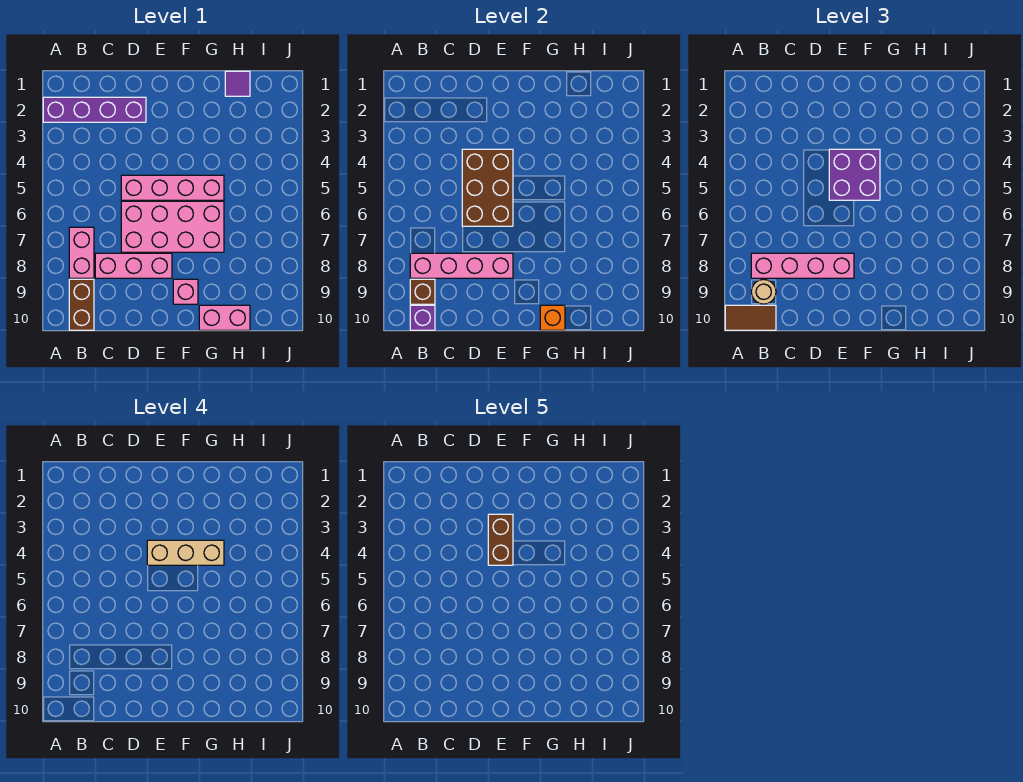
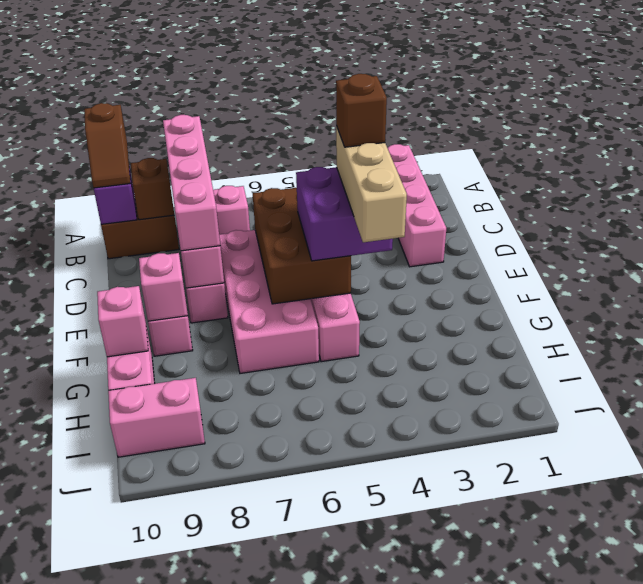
purple brick A2:D2 level 1 -> pink brick A2:D2 level 1
brown tile A10:B10 level 3 -> brown slope A10:B10 level 3 top A
tan round brick B9 level 3 -> none
brown brick D4:E6 level 2 -> brown brick D5:F6 level 2
brown brick E3:E4 level 5 -> brown brick E4 level 5
none -> pink brick F9 level 2
orange brick G10 level 2 -> pink brick G10 level 2
purple tile H1 level 1 -> none
none -> pink brick I9:I10 level 1

